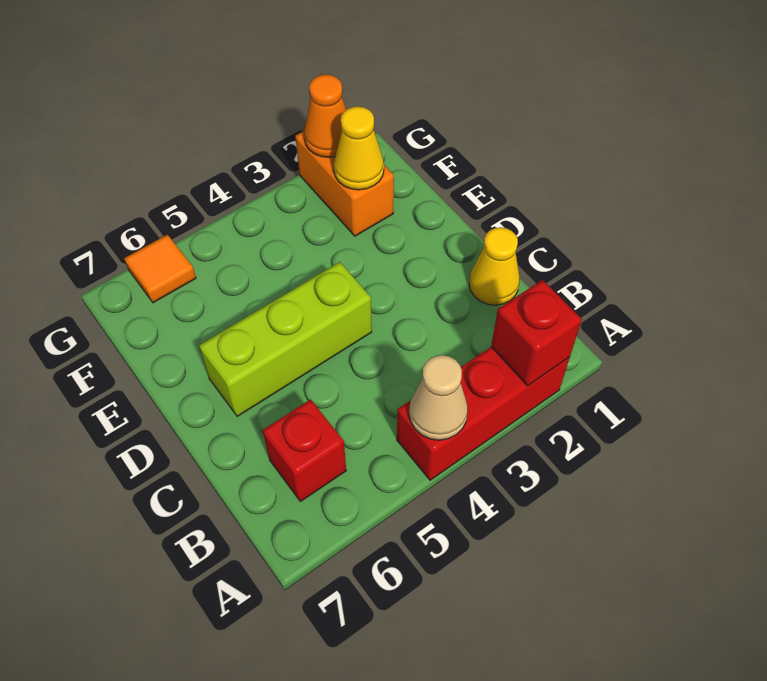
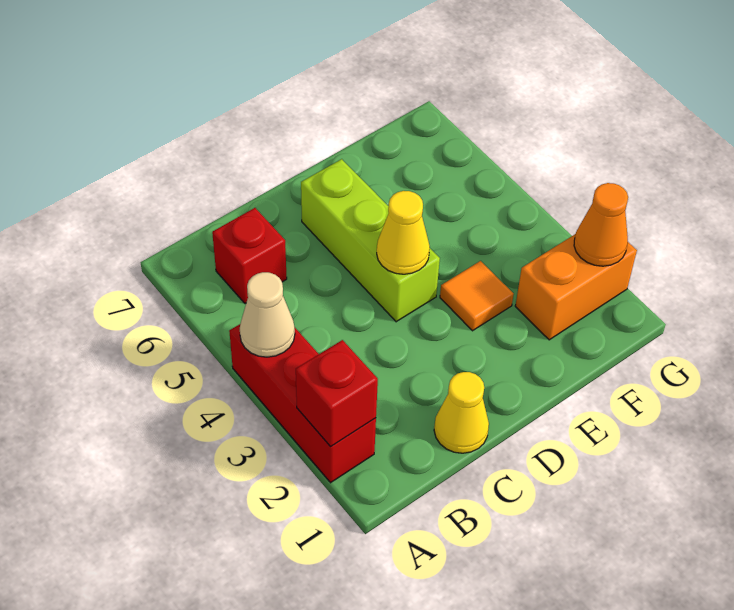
yellow cone F2 level 2 -> yellow cone D4 level 2
orange tile G6 level 1 -> orange tile E3 level 1

